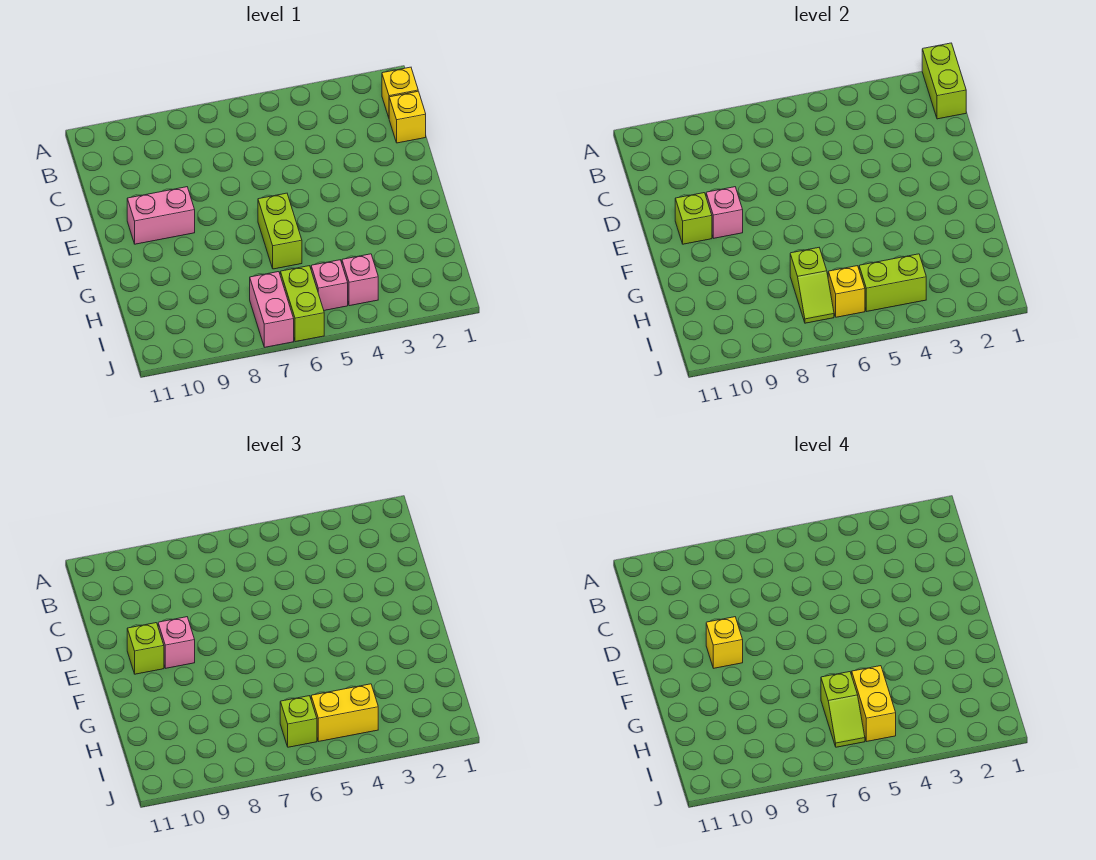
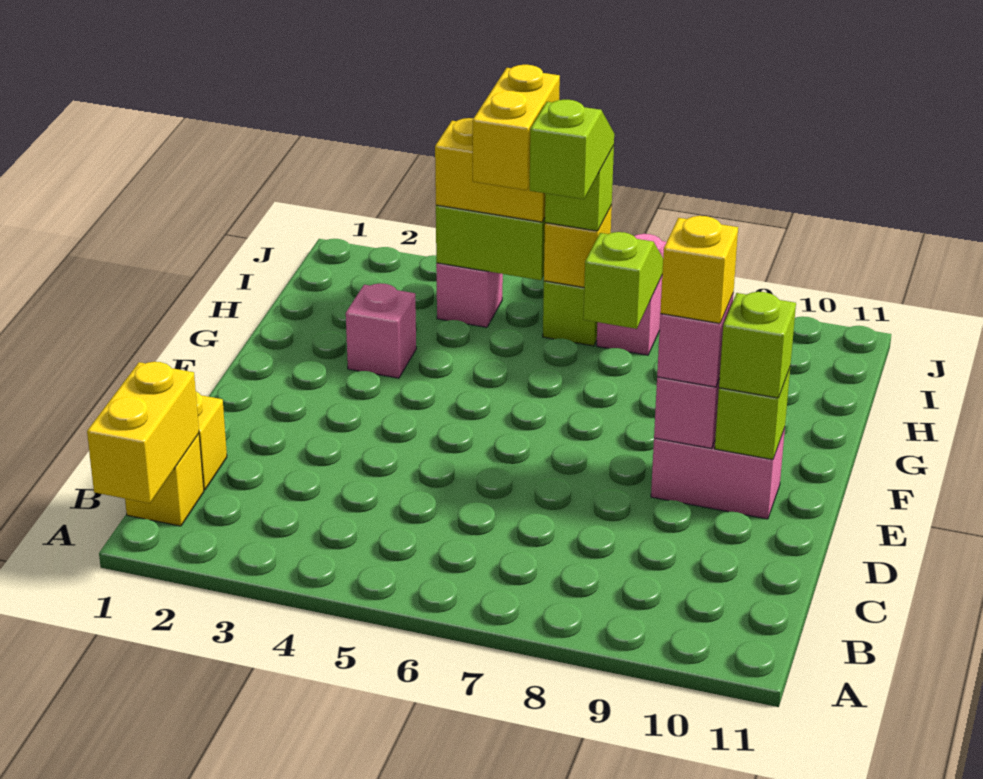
lime brick A1:B1 level 2 -> yellow brick A1:B1 level 2
lime brick F6:G6 level 1 -> none
pink brick I5 level 1 -> pink brick G3 level 1

